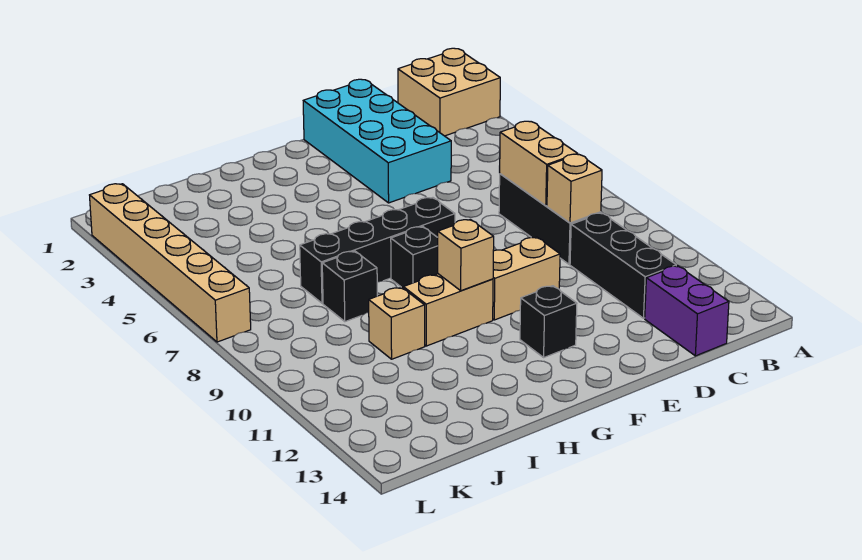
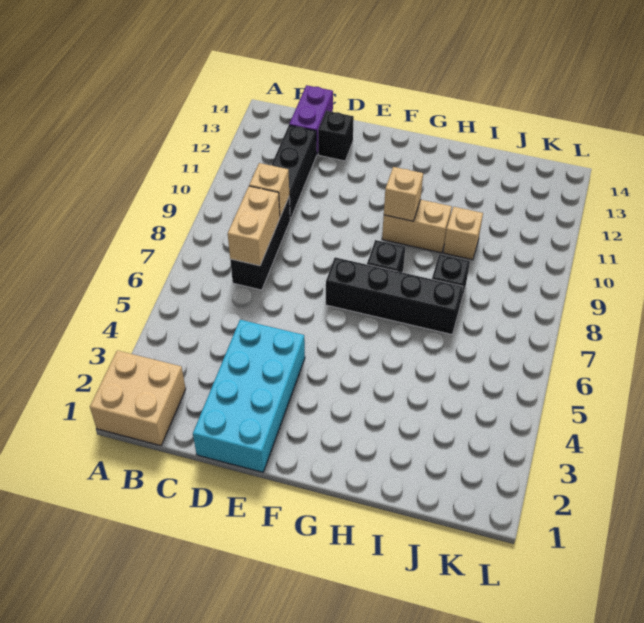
tan brick E10:F10 level 1 -> none
black brick F12 level 1 -> black brick D13 level 1
tan brick L2:L7 level 1 -> none

